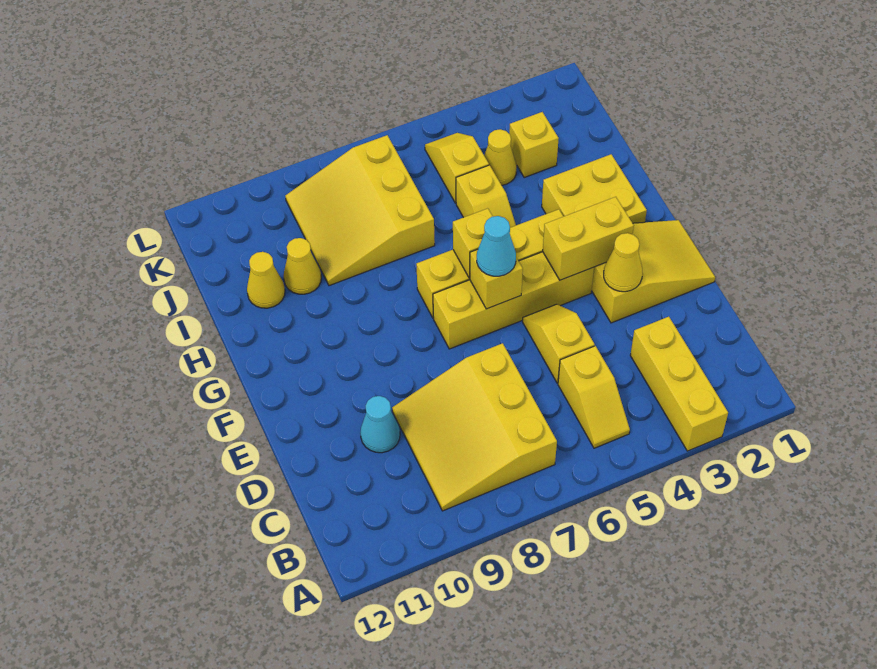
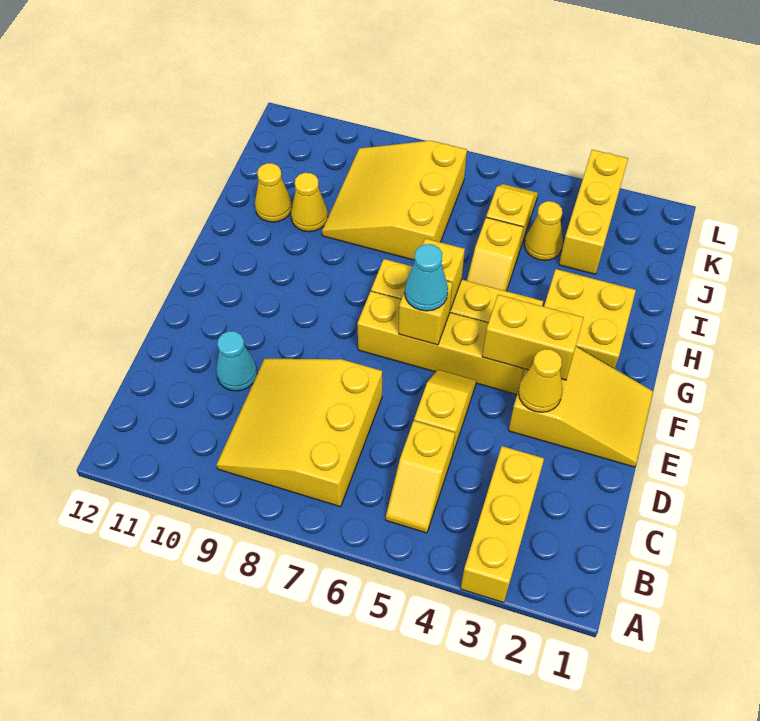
yellow brick J3 level 1 -> yellow brick J3:L3 level 1

